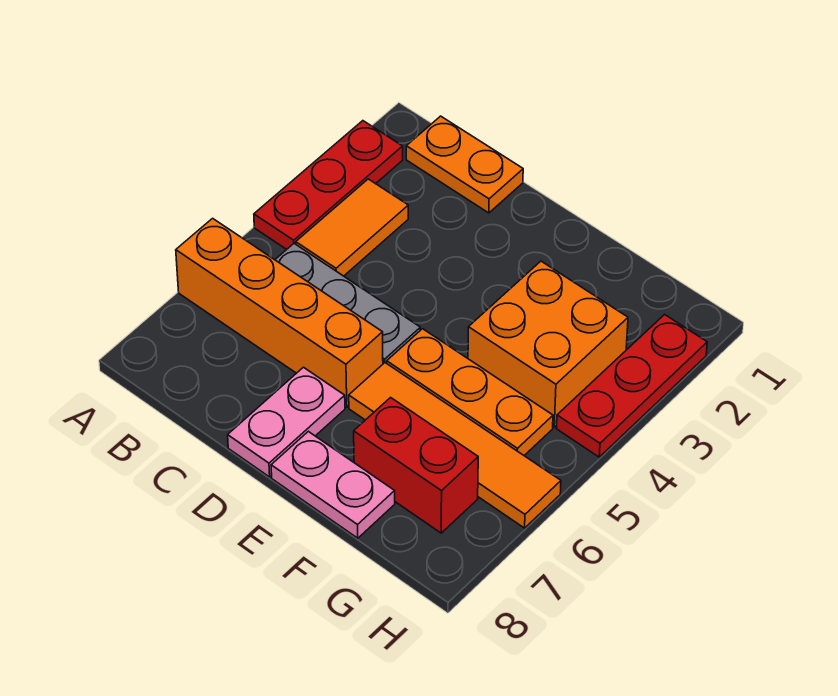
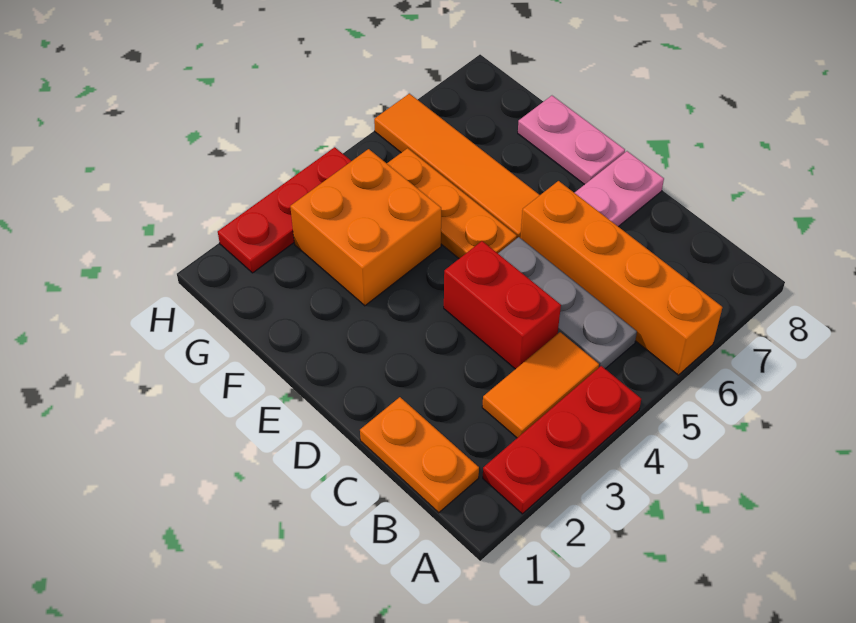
red brick F7:G7 level 1 -> red brick C4:D4 level 1

